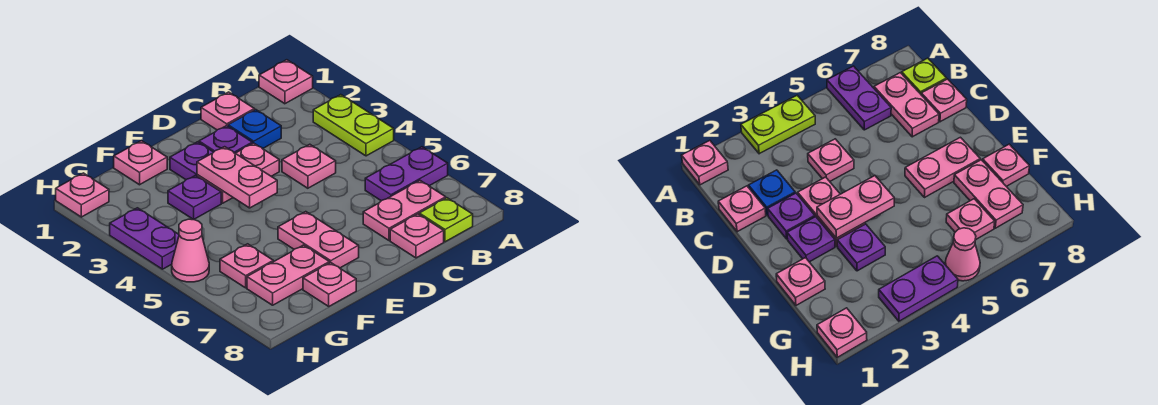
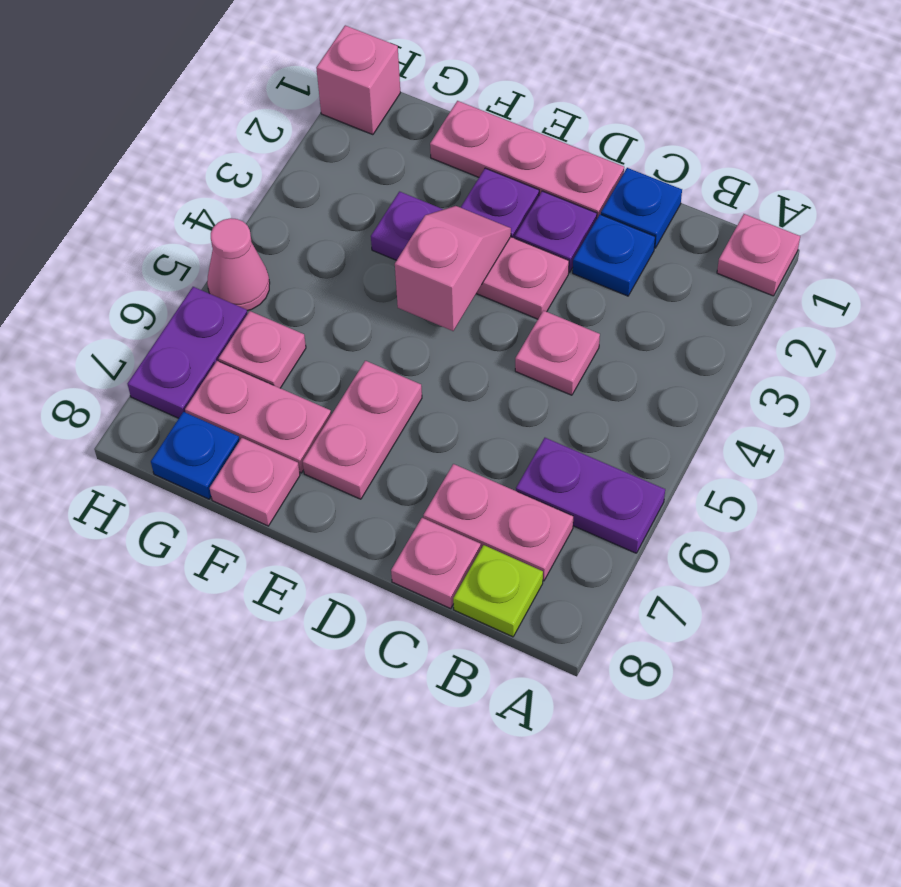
lime plate A3:A4 level 1 -> none
pink plate C1 level 1 -> blue plate C1 level 1
pink plate E3:E4 level 2 -> pink slope E3:E4 level 2 top 4
pink plate F1 level 1 -> pink plate D1:F1 level 1
none -> blue plate G8 level 1
pink plate H1 level 1 -> pink brick H1 level 1
purple plate H3:H4 level 1 -> purple plate H6:H7 level 1

